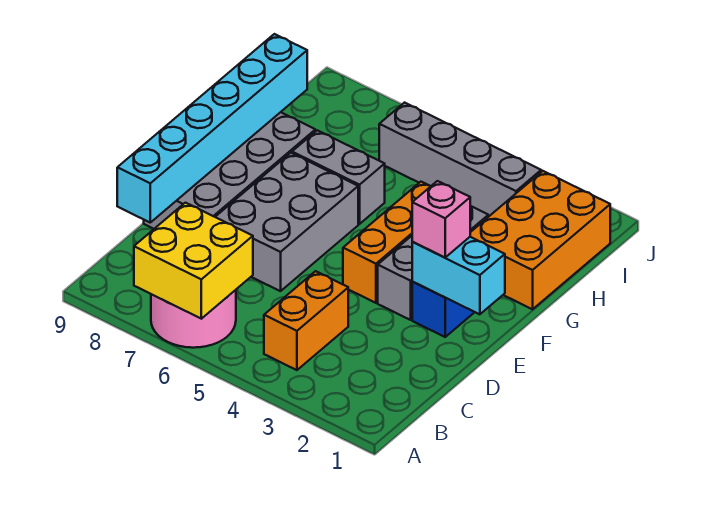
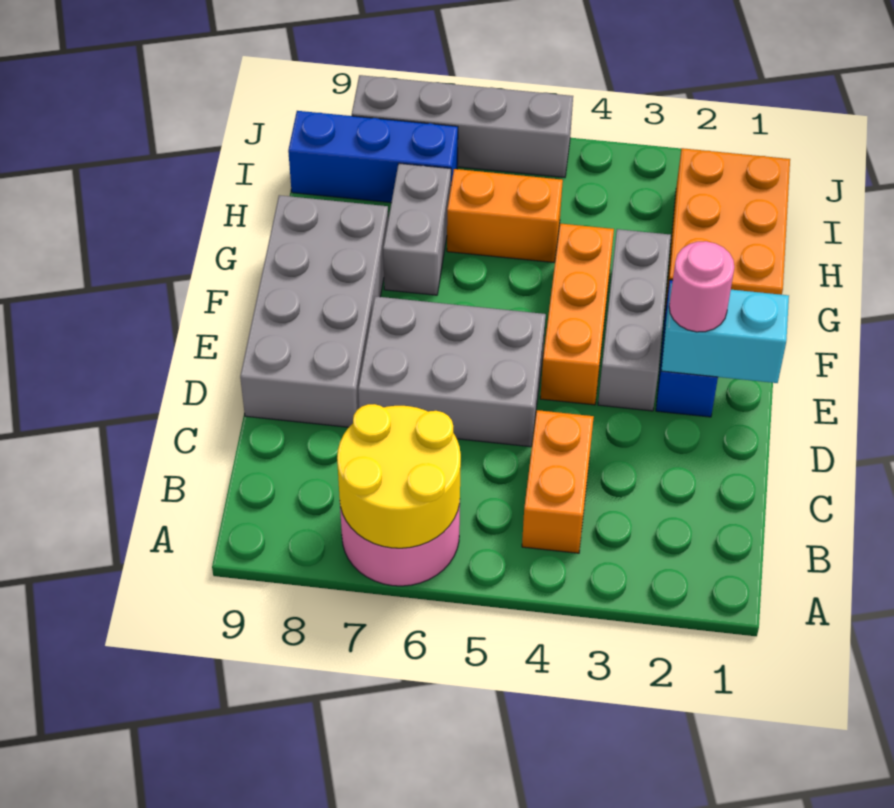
yellow brick A6:B7 level 2 -> yellow round brick A6:B7 level 2
cyan brick C9:H9 level 2 -> none
grey brick D6:F7 level 1 -> grey brick D5:E7 level 1
pink brick E2 level 3 -> pink round brick E2 level 3
grey brick G6:G7 level 1 -> grey brick G7:H7 level 1
none -> orange brick H5:H6 level 1
grey brick I3:I6 level 1 -> grey brick J5:J8 level 1
none -> blue brick I7:I9 level 1

